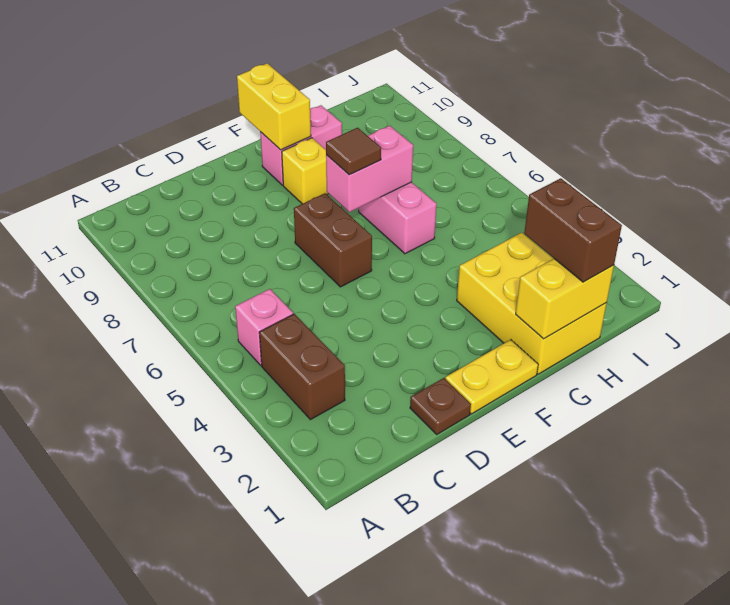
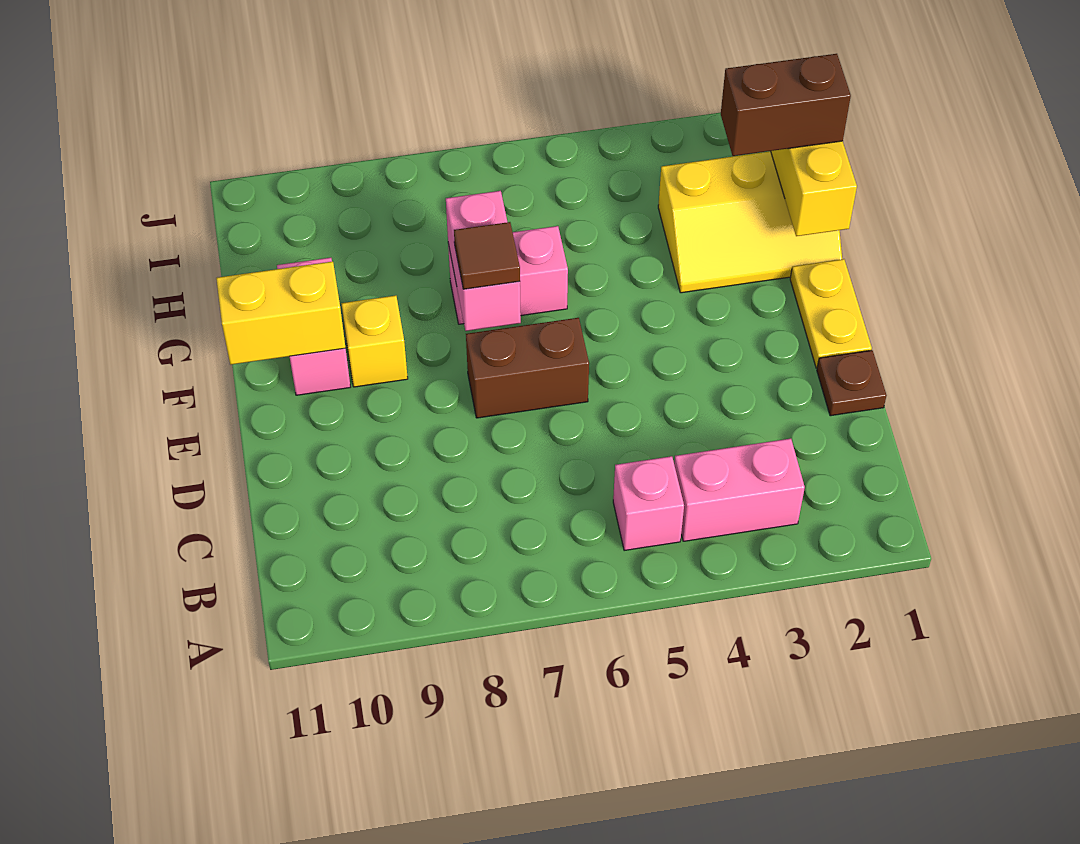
brown brick B3:B4 level 1 -> pink brick B3:B4 level 1
yellow brick G1:H3 level 1 -> yellow slope G1:H3 level 1 top H

